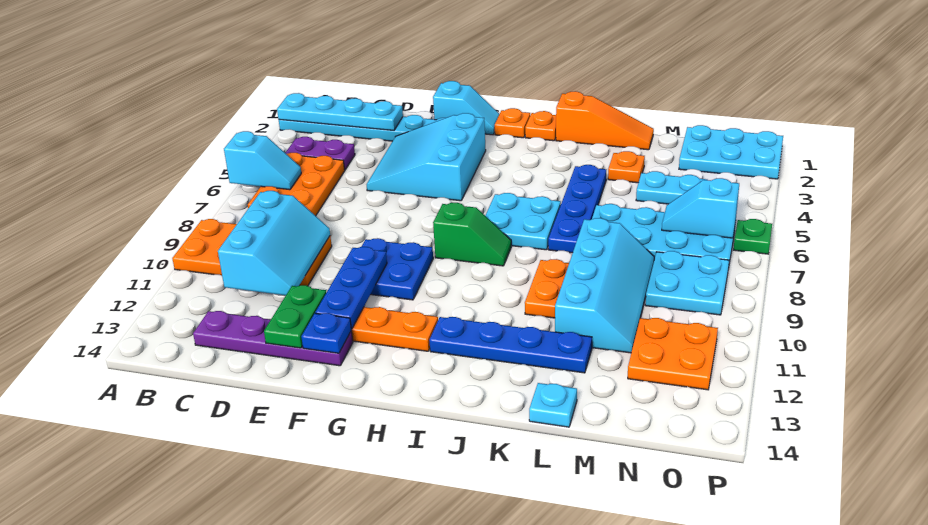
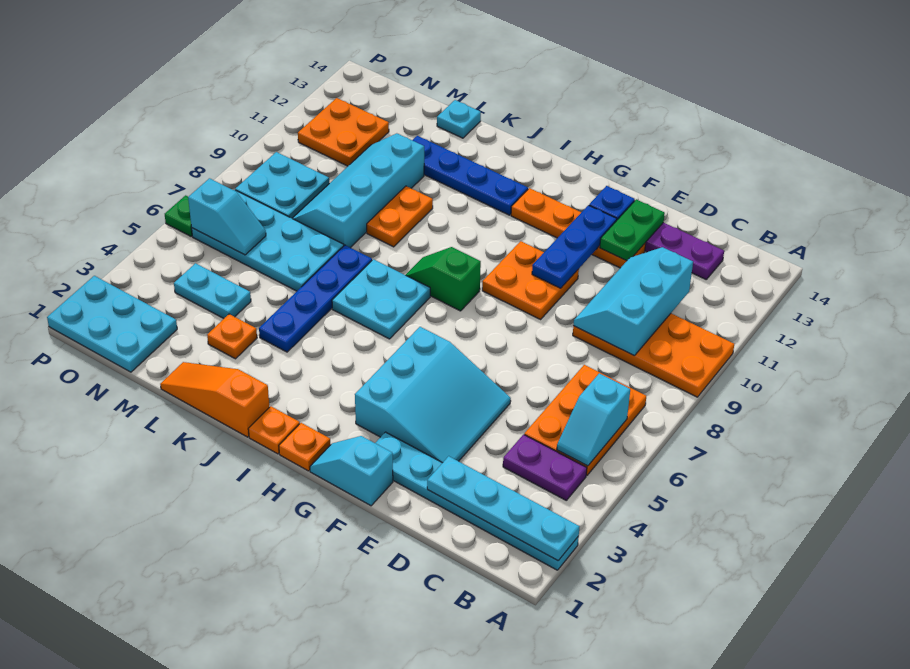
cyan slope A6:B6 level 2 top A -> cyan slope B5:B6 level 2 top 6
blue plate F9:G10 level 1 -> orange plate F9:G10 level 1

